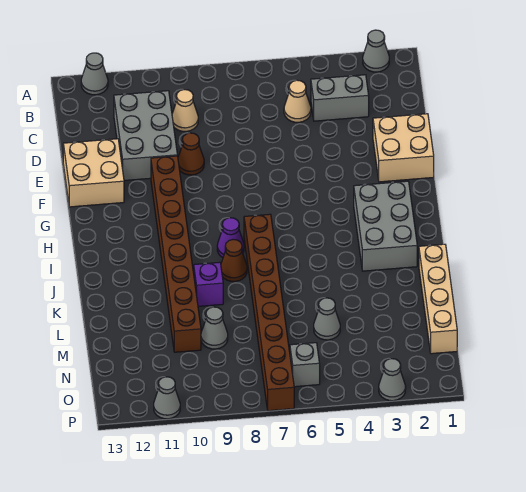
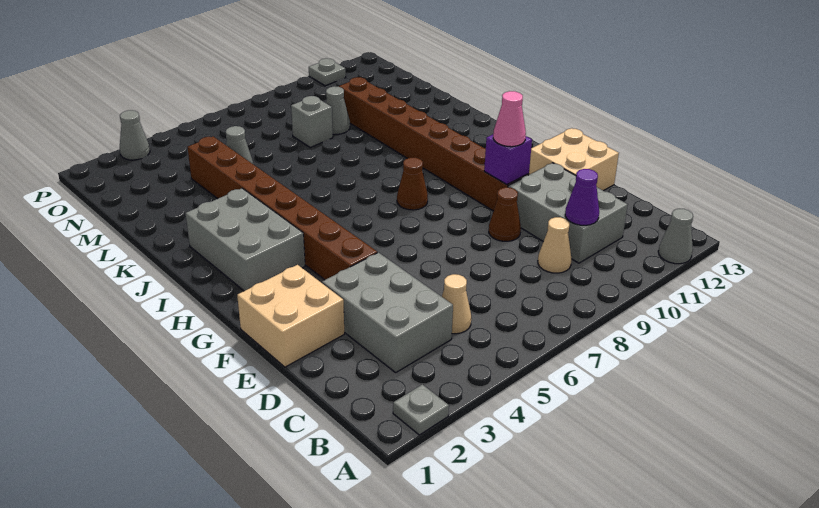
grey cone A2 level 1 -> grey plate A2 level 1
grey brick C3:C4 level 1 -> grey brick C3:E4 level 1
none -> pink cone F10 level 3
brown brick I7:P7 level 1 -> brown brick F4:M4 level 1
purple cone I8 level 1 -> purple cone C10 level 2
brown cone J8 level 1 -> brown cone H8 level 1
tan brick K1:N1 level 1 -> none
purple brick K9 level 1 -> purple brick F10 level 2
grey brick O6 level 1 -> grey brick M8 level 1
grey cone P11 level 1 -> grey plate P11 level 1

